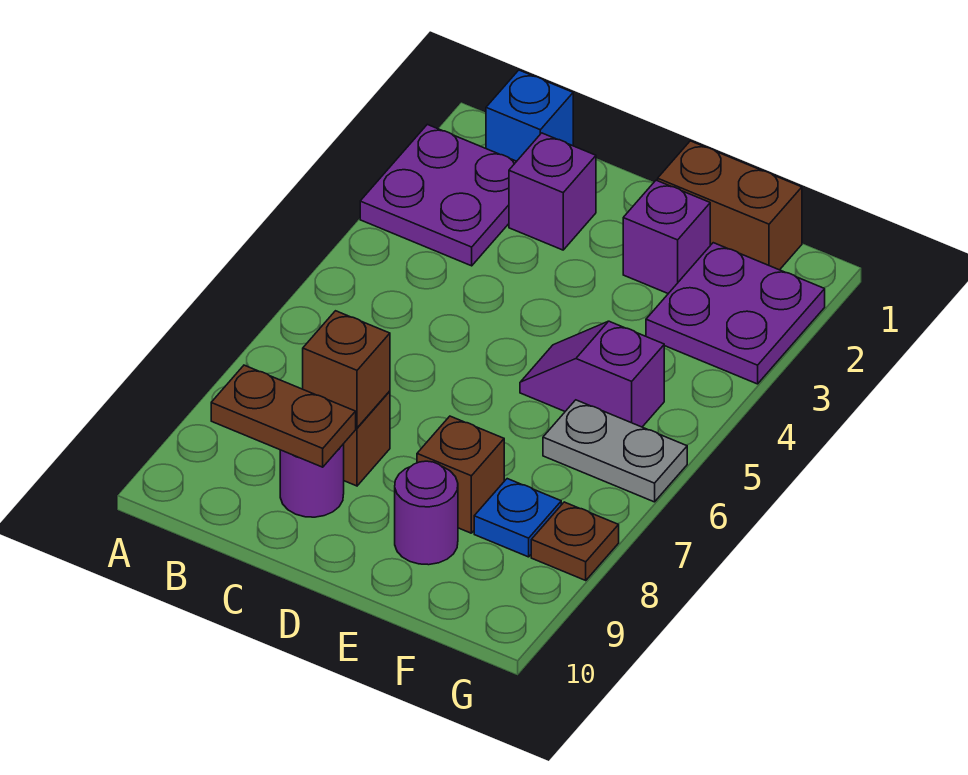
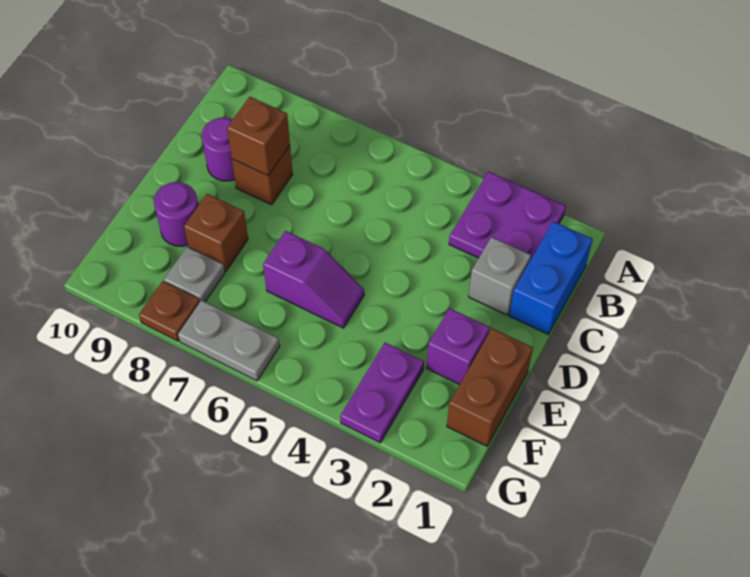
blue brick B1 level 1 -> blue brick B1:C1 level 1
brown plate B9:C9 level 2 -> none
purple brick C2 level 1 -> grey brick C2 level 1
purple slope E5:F5 level 1 top F -> purple slope E5:E6 level 1 top 6
purple plate F2:G3 level 1 -> purple plate F3:G3 level 1
grey plate F6:G6 level 1 -> grey plate G6:G7 level 1
blue plate F8 level 1 -> grey plate F8 level 1

